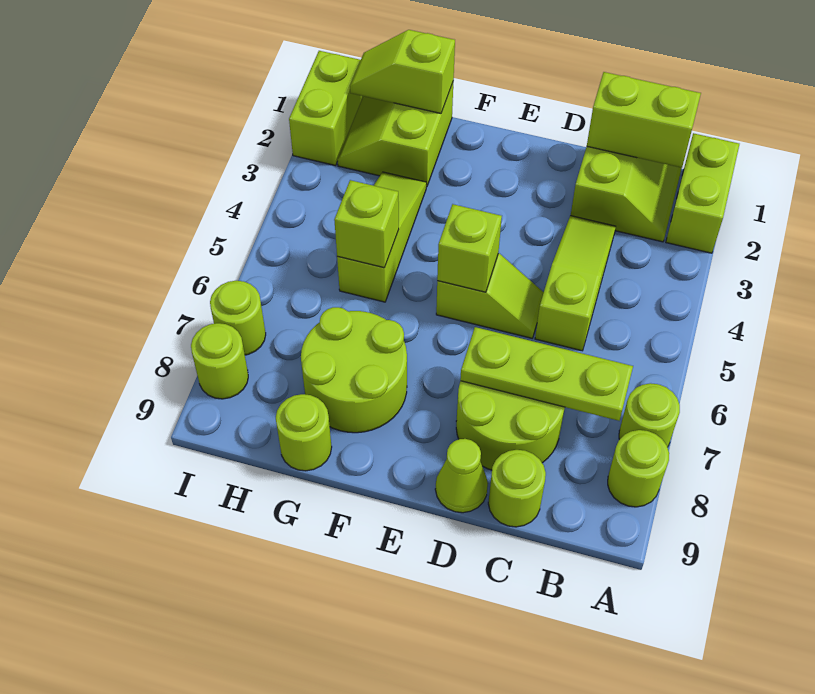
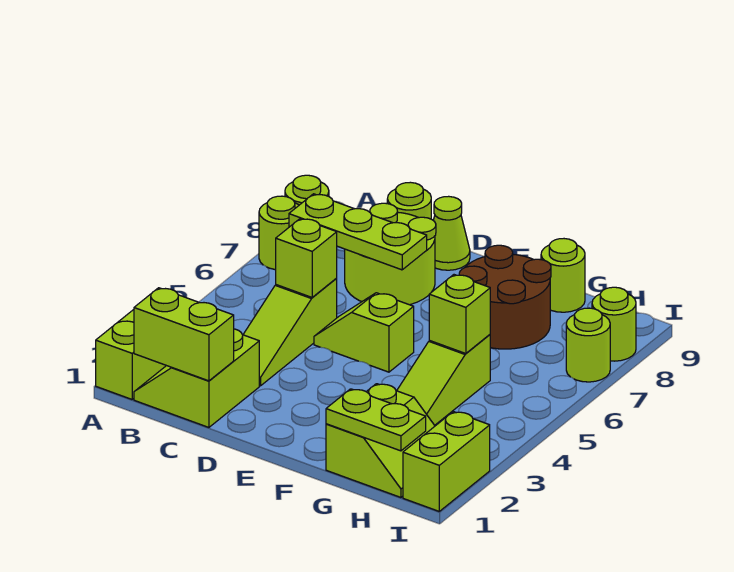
lime brick E5 level 2 -> lime brick C5 level 2
lime round brick F7:G8 level 1 -> brown round brick F7:G8 level 1
lime slope G1:H1 level 2 top G -> lime plate G1:H1 level 2

